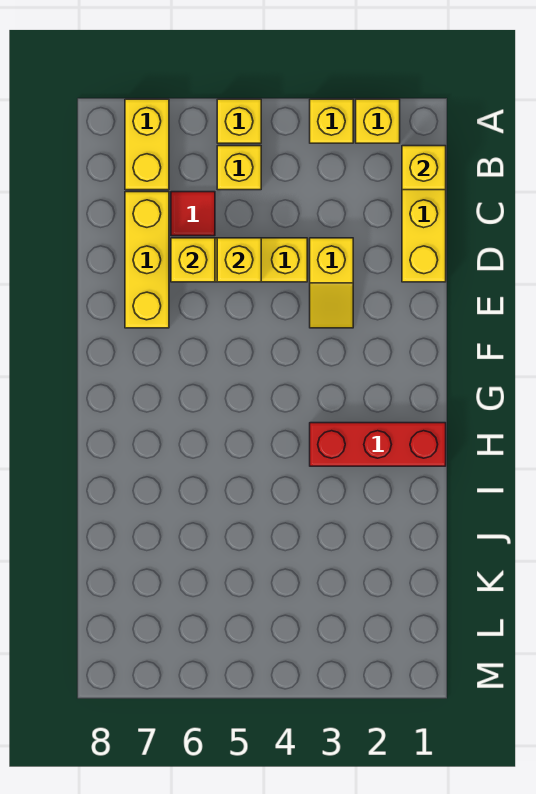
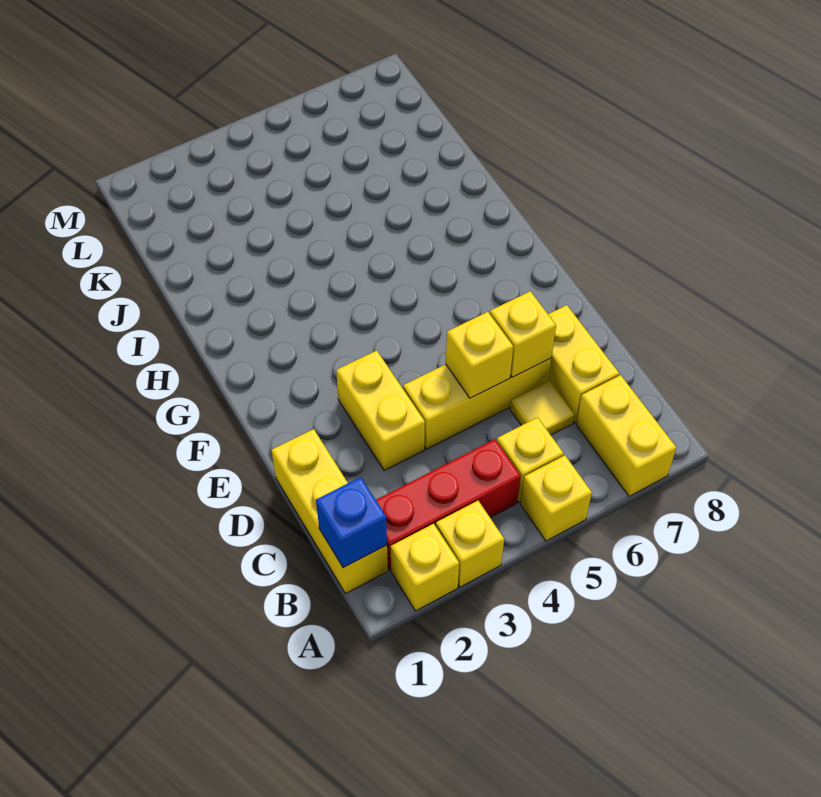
yellow brick B1 level 2 -> blue brick B1 level 2
red tile C6 level 1 -> yellow tile C6 level 1
yellow brick C7:E7 level 1 -> yellow brick C7:D7 level 1
yellow slope D3:E3 level 1 top D -> yellow brick D3:E3 level 1
red brick H1:H3 level 1 -> red brick B2:B4 level 1

